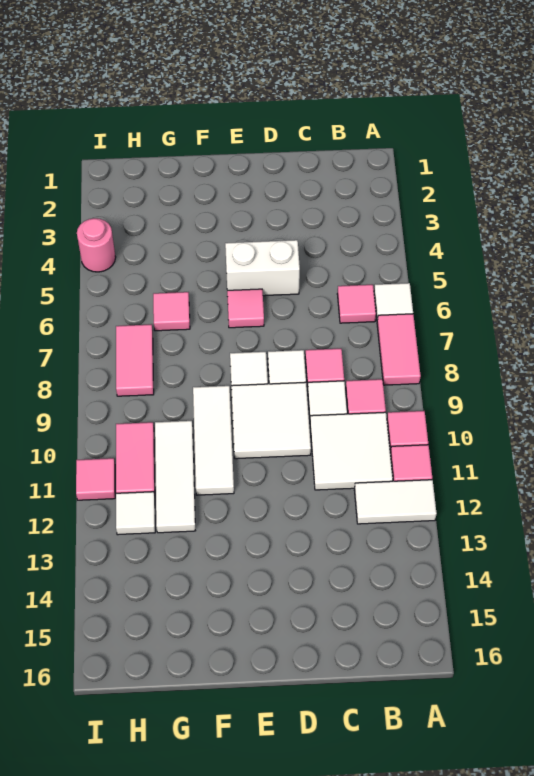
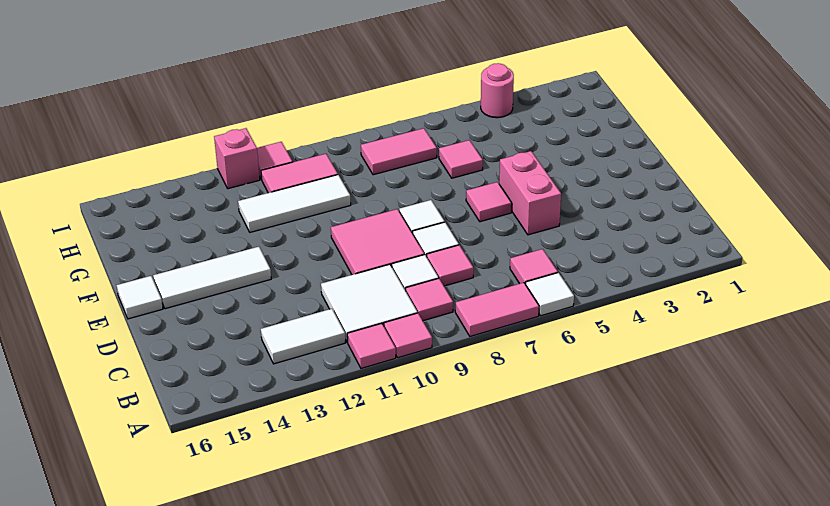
white tile A12:B12 level 1 -> white tile B12:B13 level 1
white brick D5:E5 level 1 -> pink brick D5:E5 level 1
white tile D9:E10 level 1 -> pink tile D9:E10 level 1
white tile F9:F11 level 1 -> white tile E13:E15 level 1
white tile H12 level 1 -> white tile E16 level 1
none -> pink brick I12 level 1

